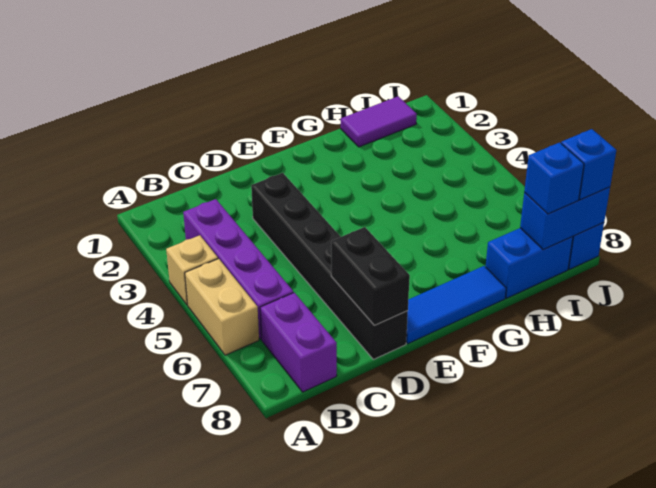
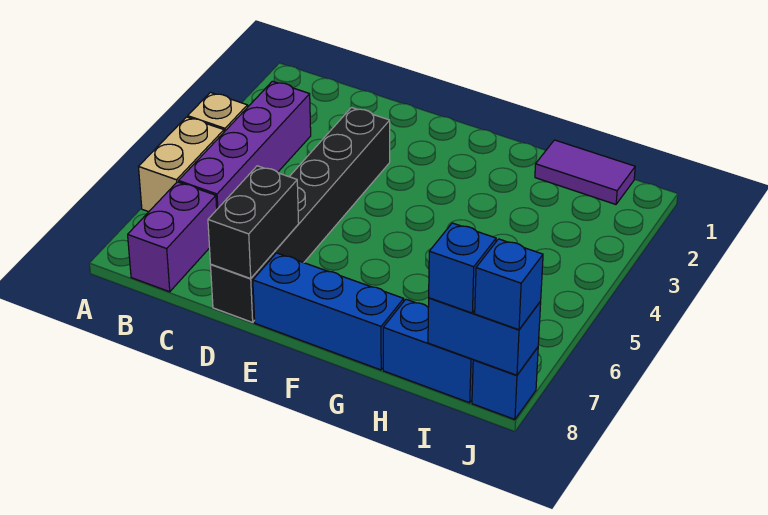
blue tile E8:G8 level 1 -> blue brick E8:G8 level 1

